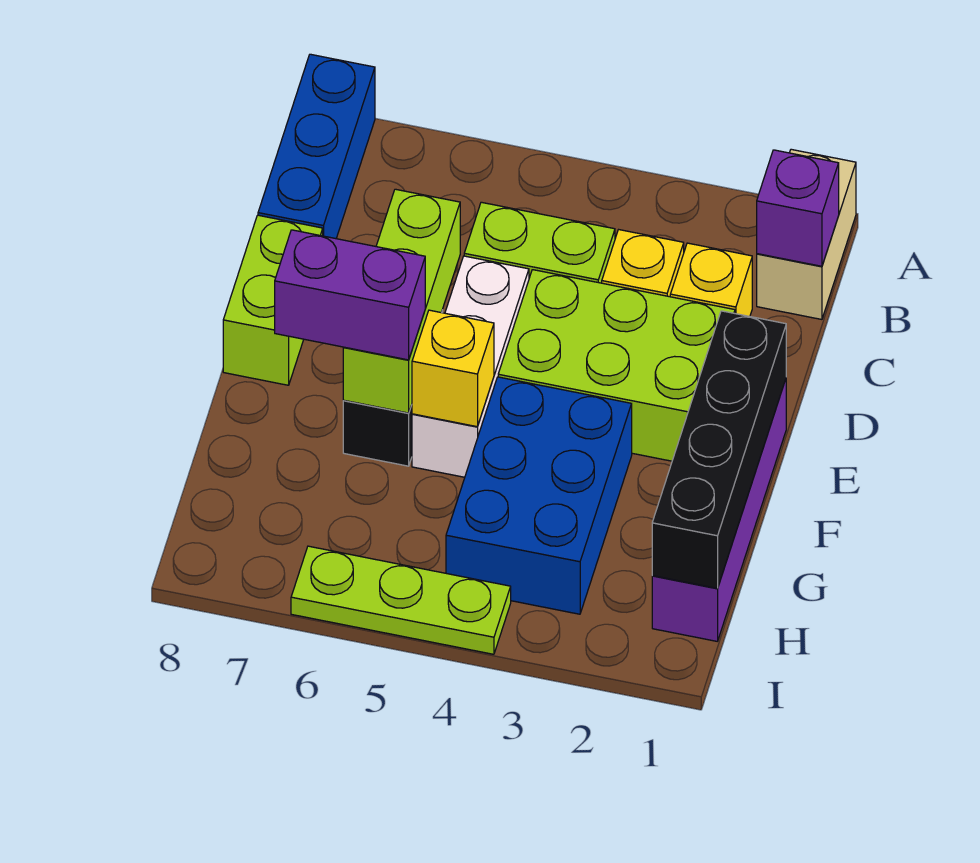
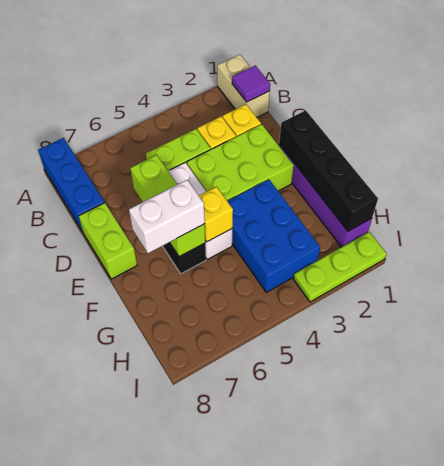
purple brick B1 level 2 -> purple tile B1 level 2
purple brick F6:F7 level 3 -> white brick F6:F7 level 3
lime plate I4:I6 level 1 -> lime plate I1:I3 level 1

